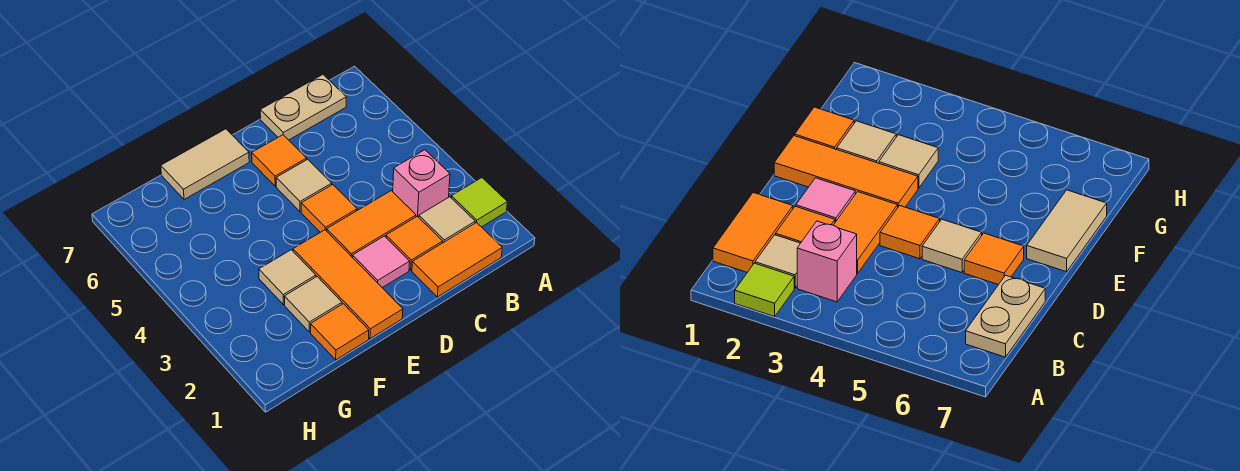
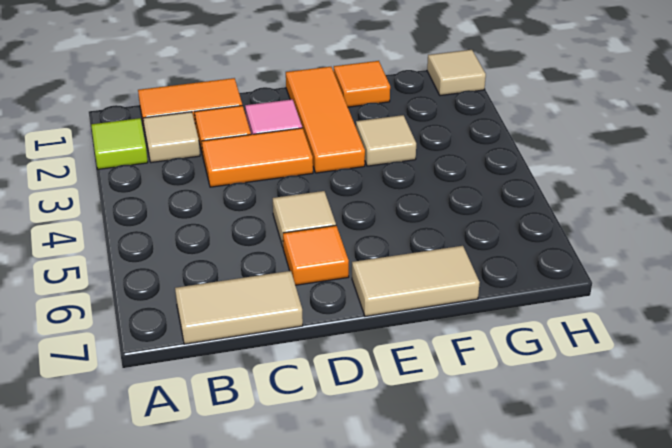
pink brick B3 level 1 -> none
tan plate B7:C7 level 1 -> tan tile B7:C7 level 1
orange tile D4 level 1 -> none
tan tile F2 level 1 -> tan tile H1 level 1

